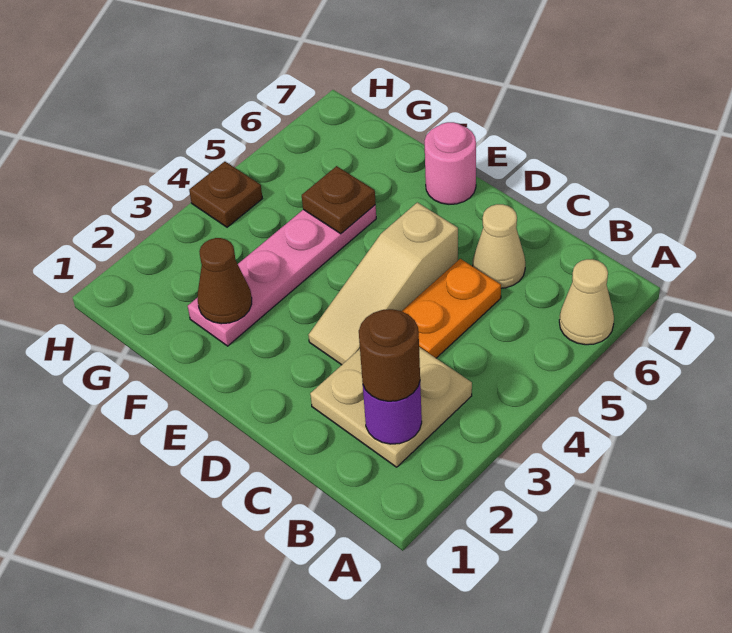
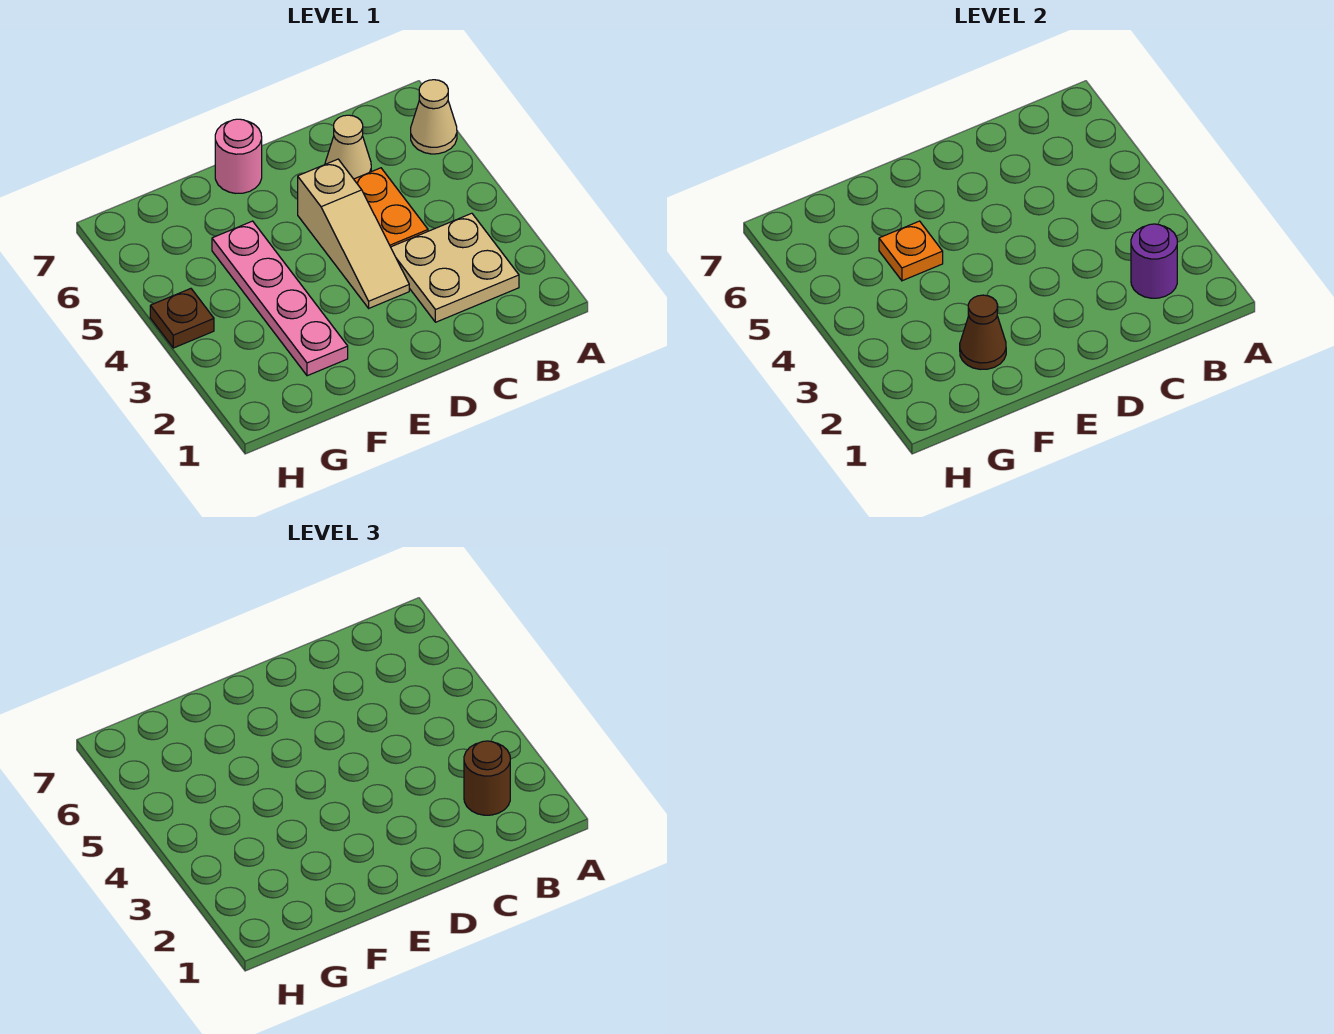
brown plate F5 level 2 -> orange plate F5 level 2

